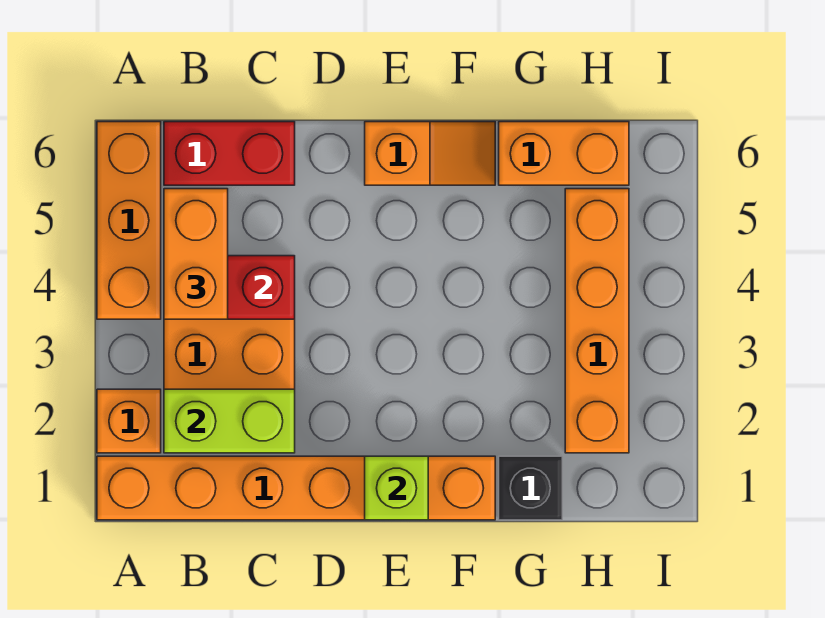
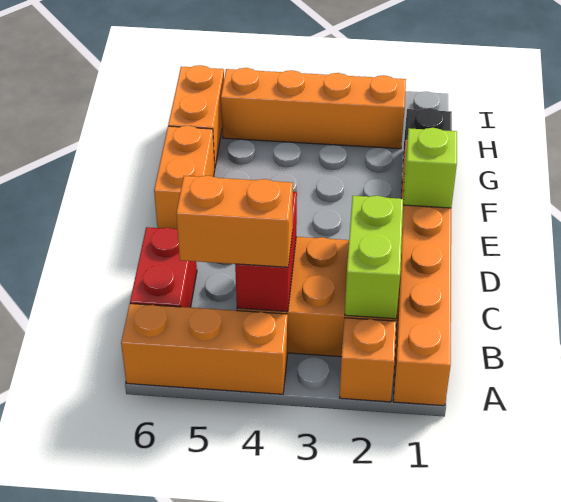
orange slope E6:F6 level 1 top E -> orange brick E6:F6 level 1

